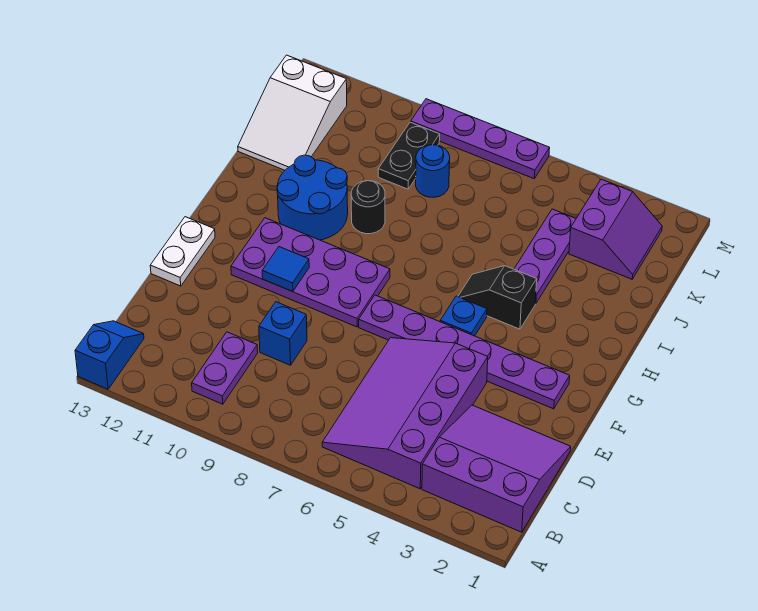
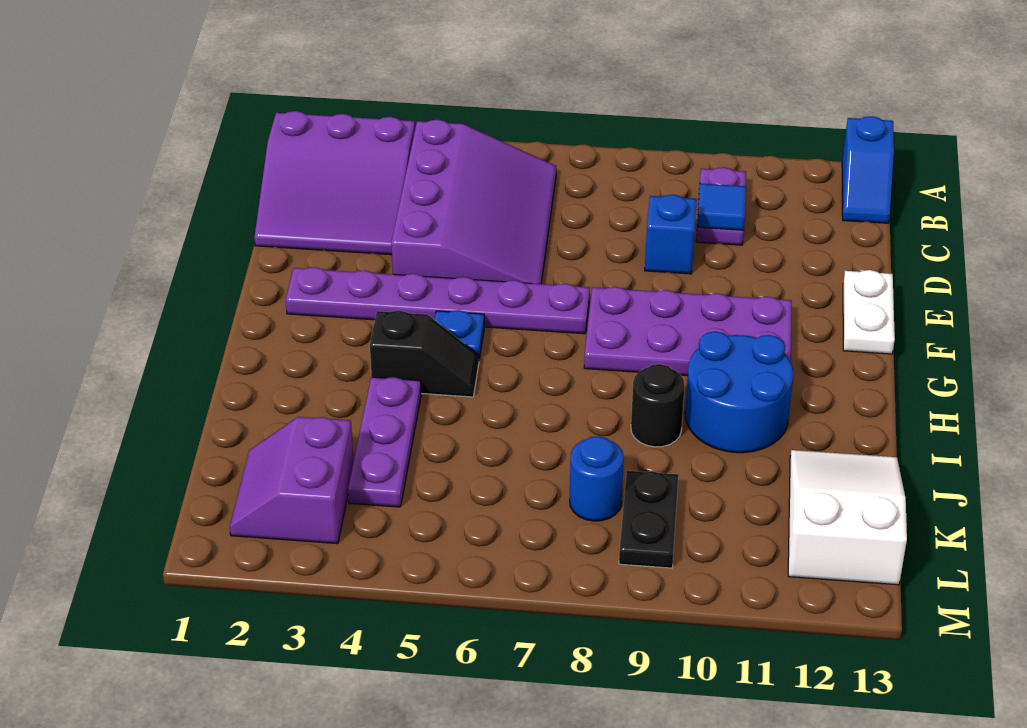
blue tile F10 level 2 -> blue tile C10 level 2
purple plate M6:M9 level 1 -> none

